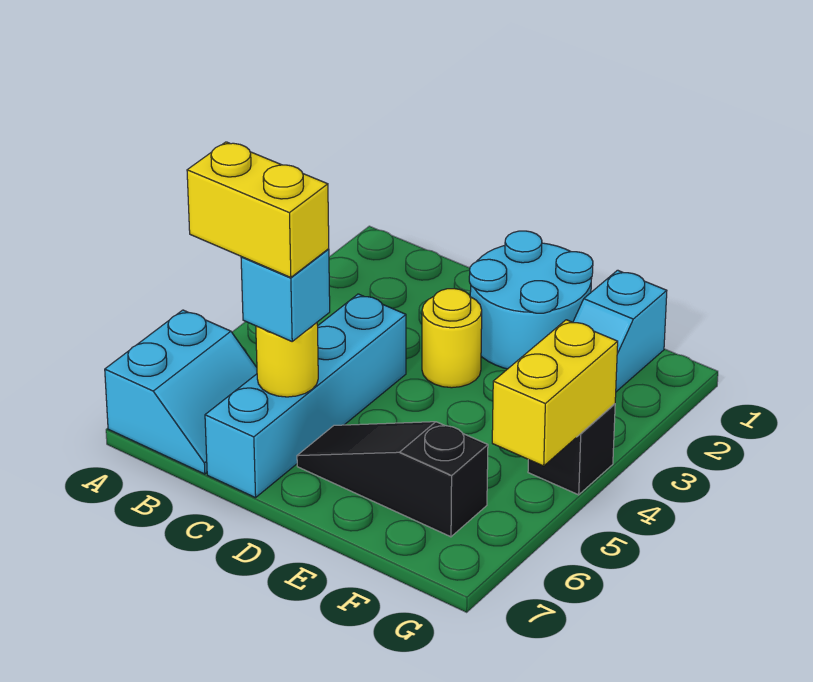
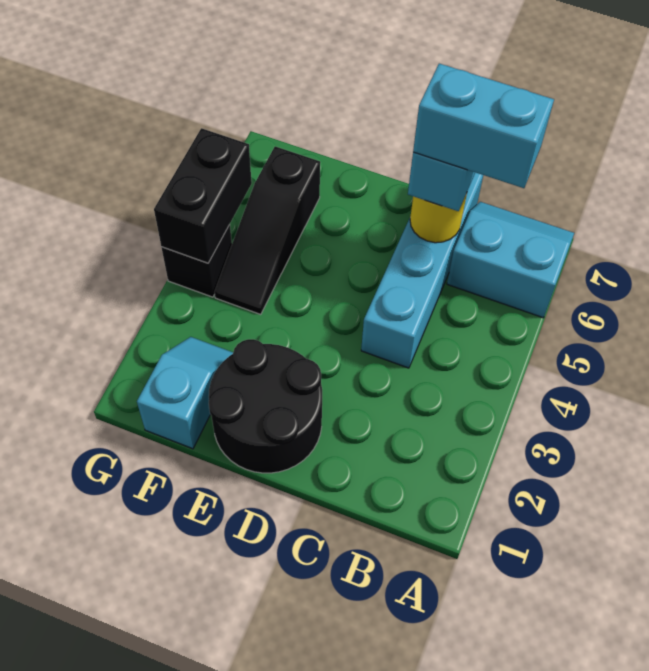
cyan slope A6:B7 level 1 top A -> cyan slope A6:B7 level 1 top 6
yellow brick B6:C6 level 4 -> cyan brick B6:C6 level 4
cyan round brick D1:E2 level 1 -> black round brick D1:E2 level 1
yellow round brick D3 level 1 -> none
black slope D6:F6 level 1 top F -> black slope F4:F6 level 1 top 6
yellow brick G4:G5 level 2 -> black brick G4:G5 level 2

